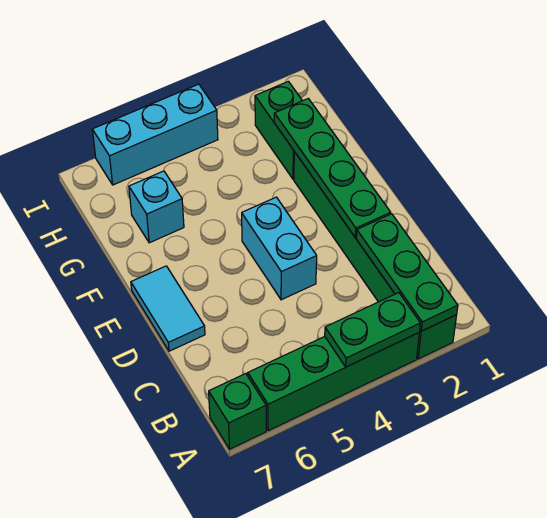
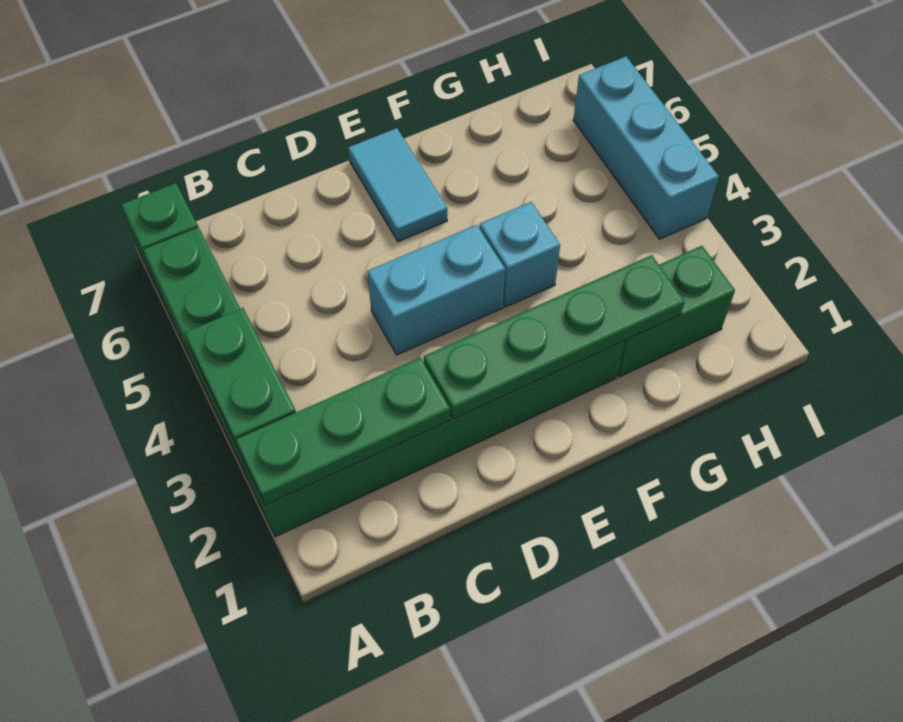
cyan tile D7:E7 level 1 -> cyan tile E6:E7 level 1
cyan brick G6 level 1 -> cyan brick F4 level 1

